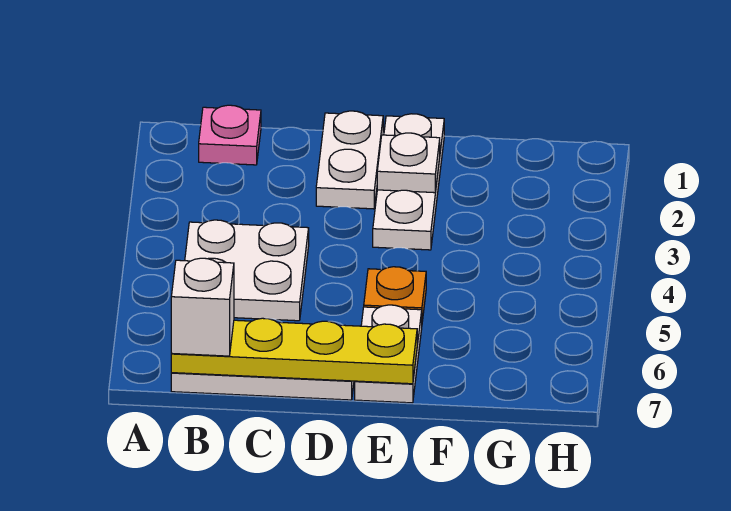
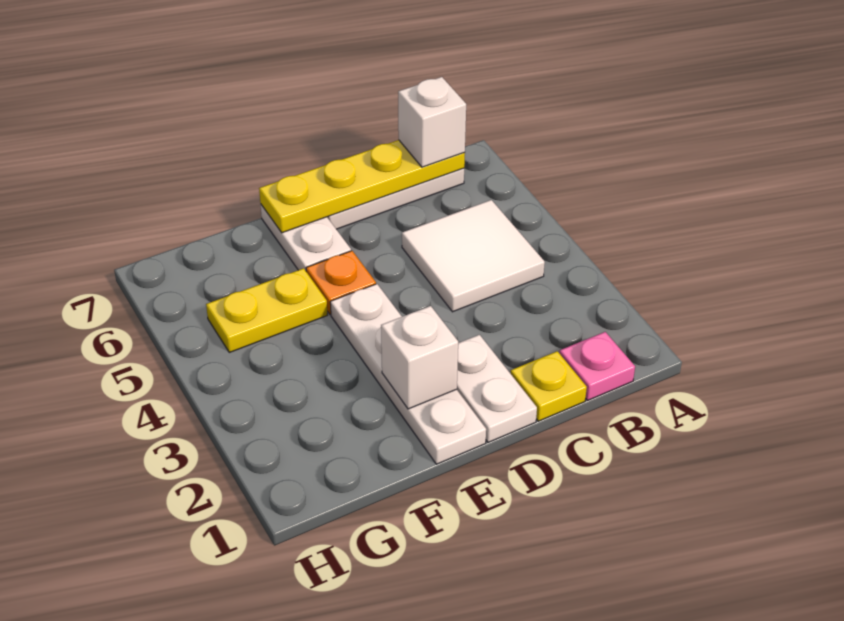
white plate B4:C5 level 1 -> white tile B4:C5 level 1
none -> yellow plate C1 level 1
white plate E1:E3 level 1 -> white plate E1:E4 level 1
white plate E2 level 2 -> white brick E2 level 2
none -> yellow plate F5:G5 level 1

